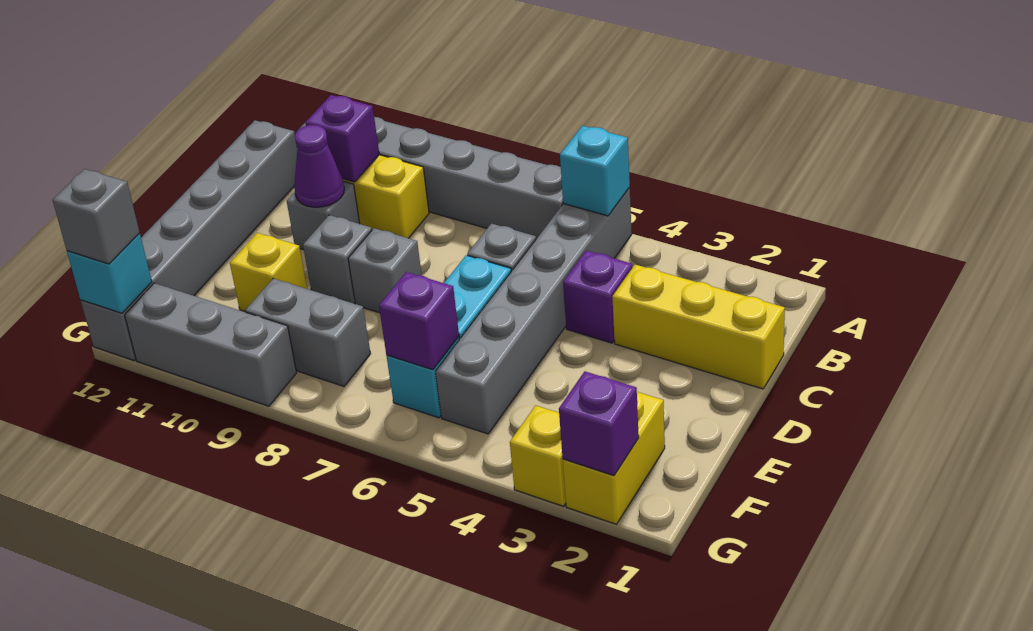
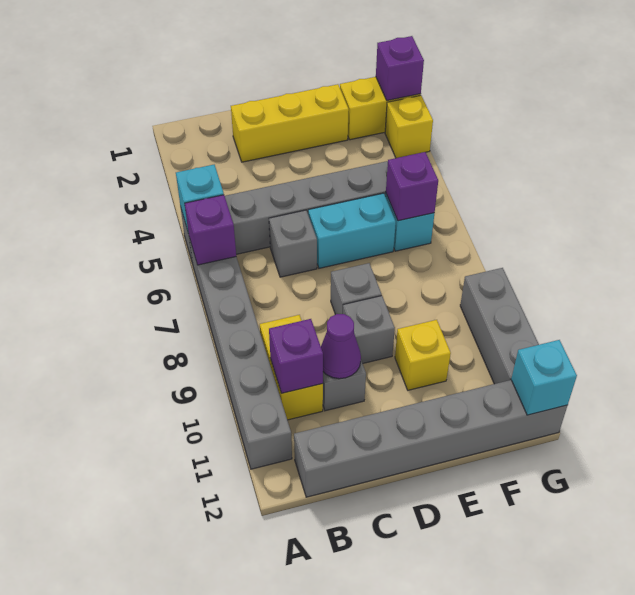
yellow brick C1:C3 level 1 -> yellow brick C2:E2 level 1
purple brick C4 level 1 -> purple brick A6 level 2
grey brick F8:F9 level 1 -> none
grey brick G12 level 3 -> none

